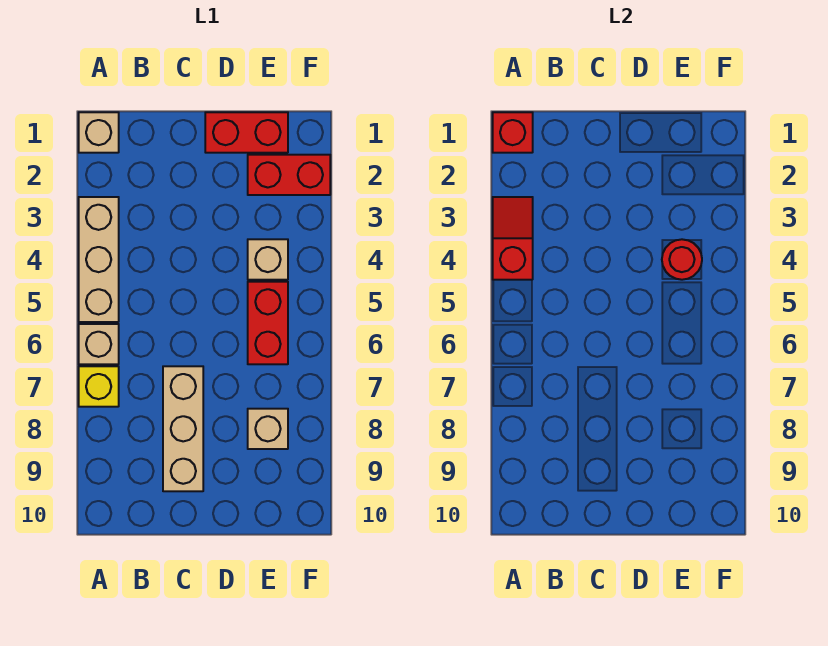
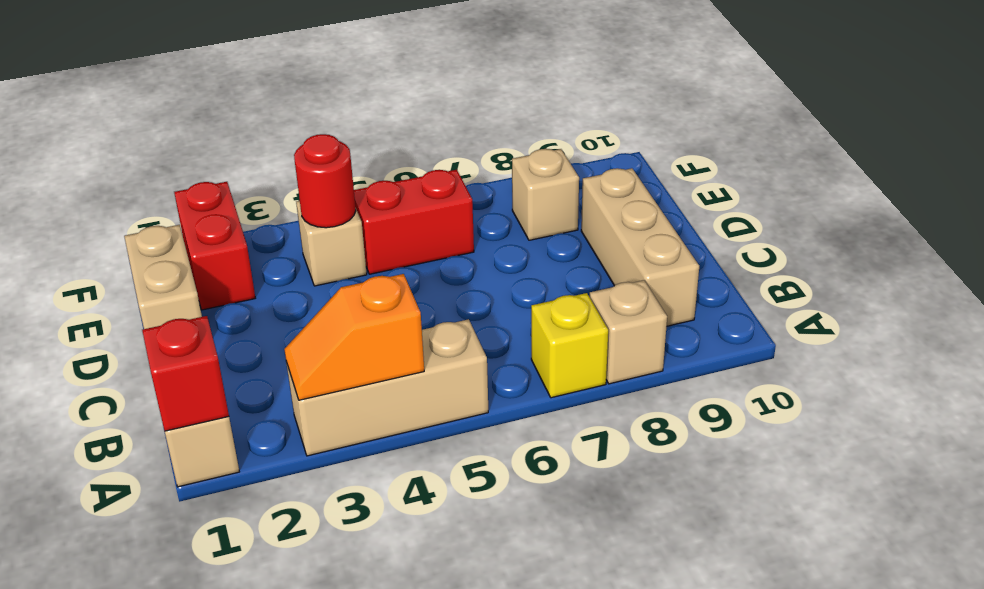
red slope A3:A4 level 2 top 4 -> orange slope A3:A4 level 2 top 4
tan brick A6 level 1 -> tan brick A8 level 1
tan brick C7:C9 level 1 -> tan brick B9:D9 level 1
red brick D1:E1 level 1 -> tan brick D1:E1 level 1

